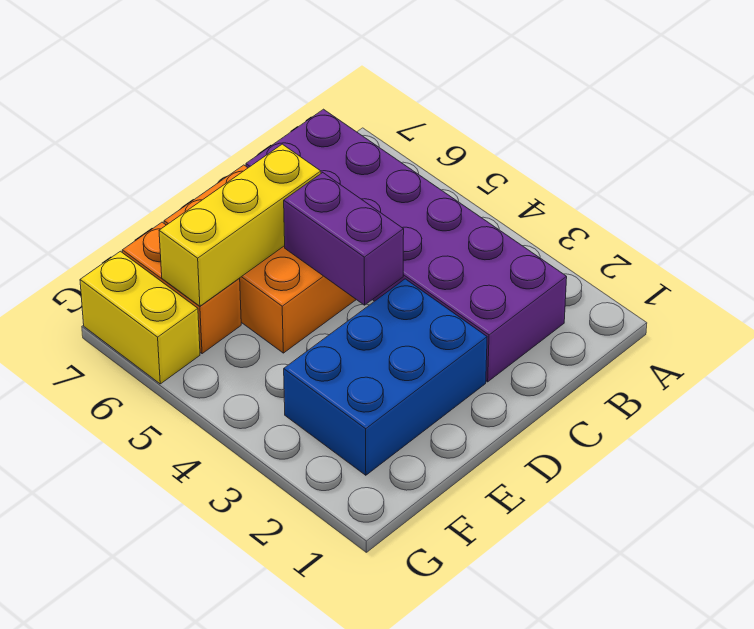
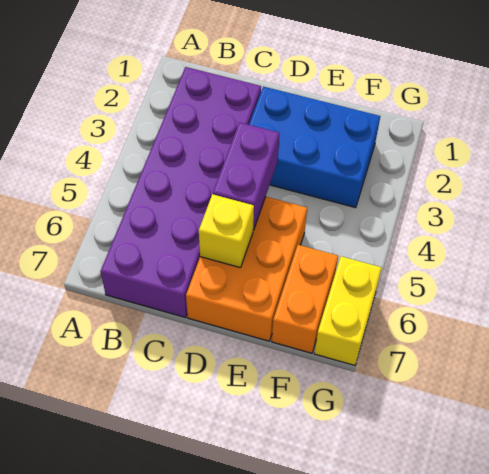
yellow brick D6:F6 level 2 -> yellow brick D6 level 2

